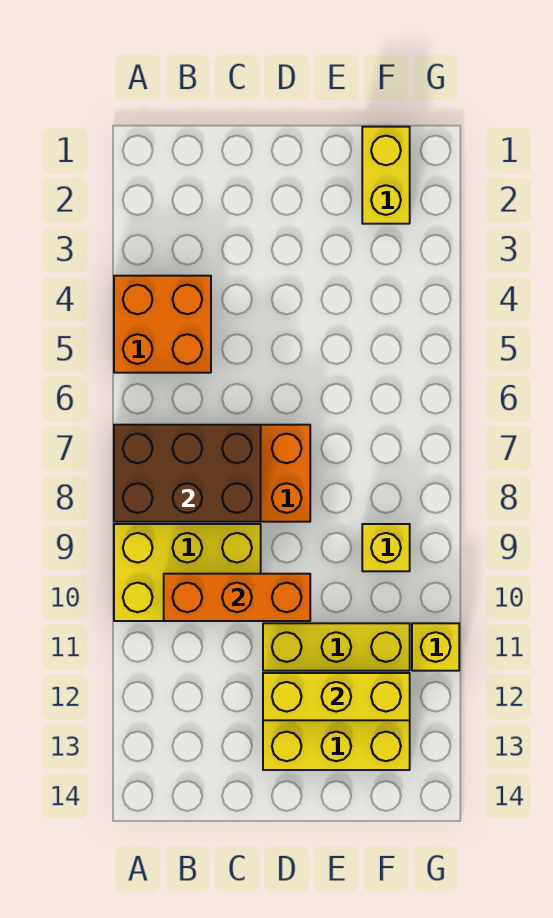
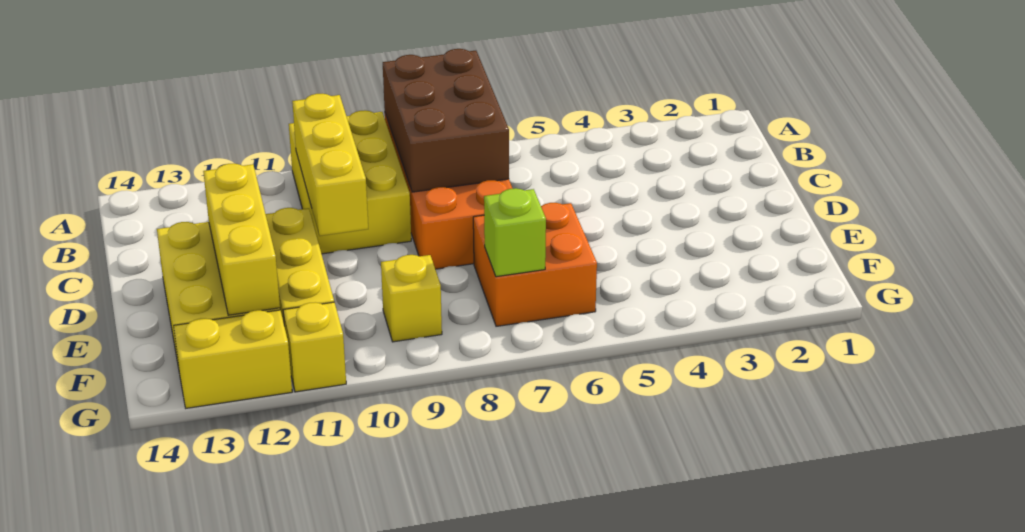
orange brick A4:B5 level 1 -> orange brick E6:F7 level 1
orange brick B10:D10 level 2 -> yellow brick B10:D10 level 2
yellow brick F1:F2 level 1 -> yellow brick G12:G13 level 1
none -> lime brick F7 level 2

